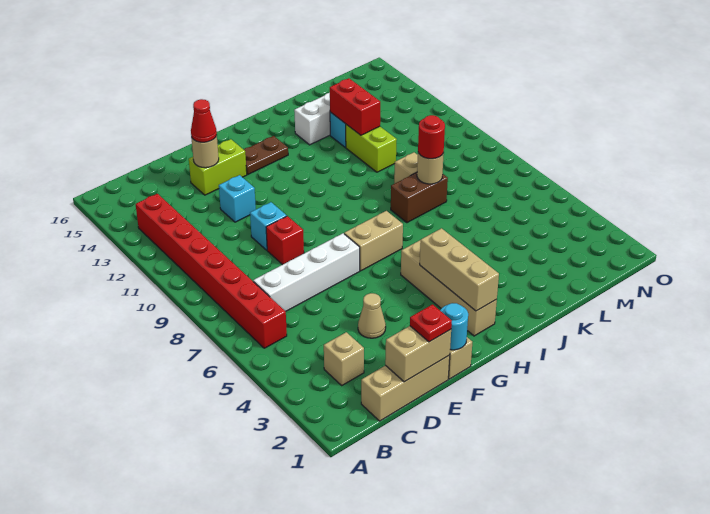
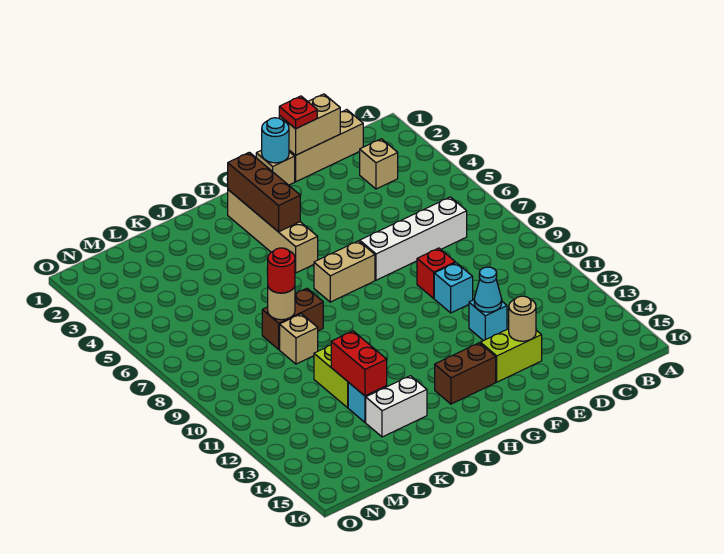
red brick B6:B13 level 1 -> none
tan cone E4 level 1 -> none
none -> cyan cone E12 level 2
red cone E14 level 3 -> none
brown plate G14:H14 level 1 -> brown brick G14:H14 level 1
tan brick H2:H4 level 2 -> brown brick H2:H4 level 2

